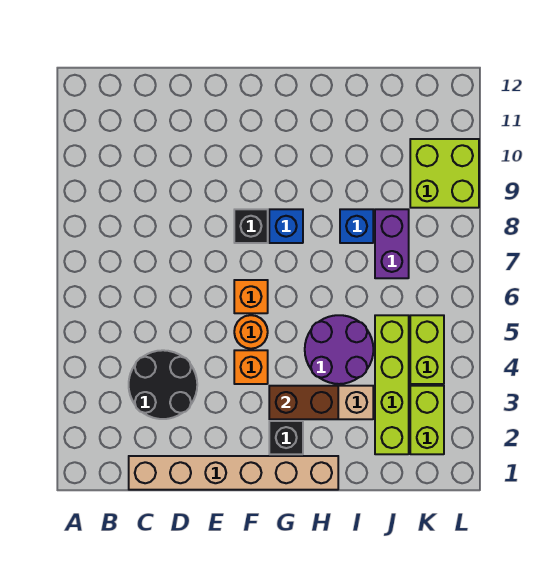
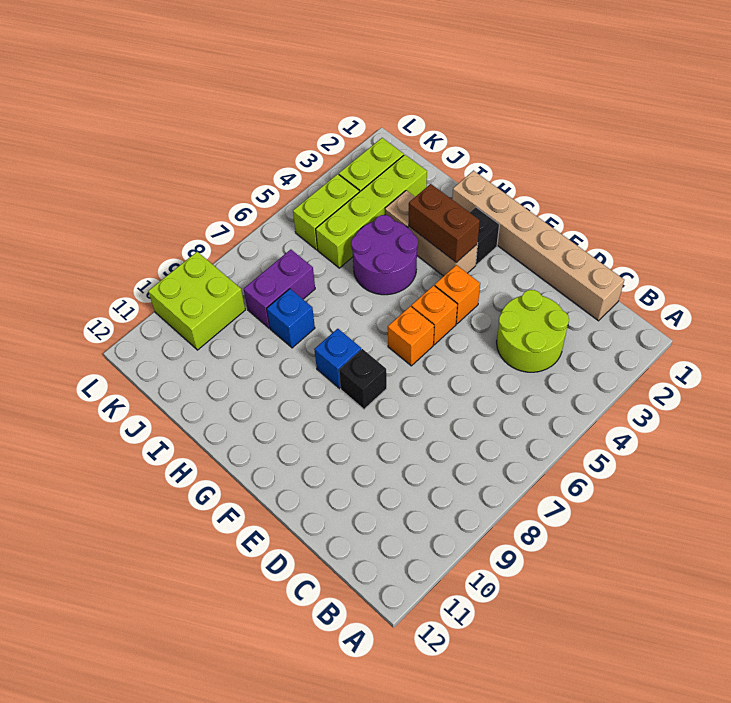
black round brick C3:D4 level 1 -> lime round brick C3:D4 level 1
orange round brick F5 level 1 -> orange brick F5 level 1

